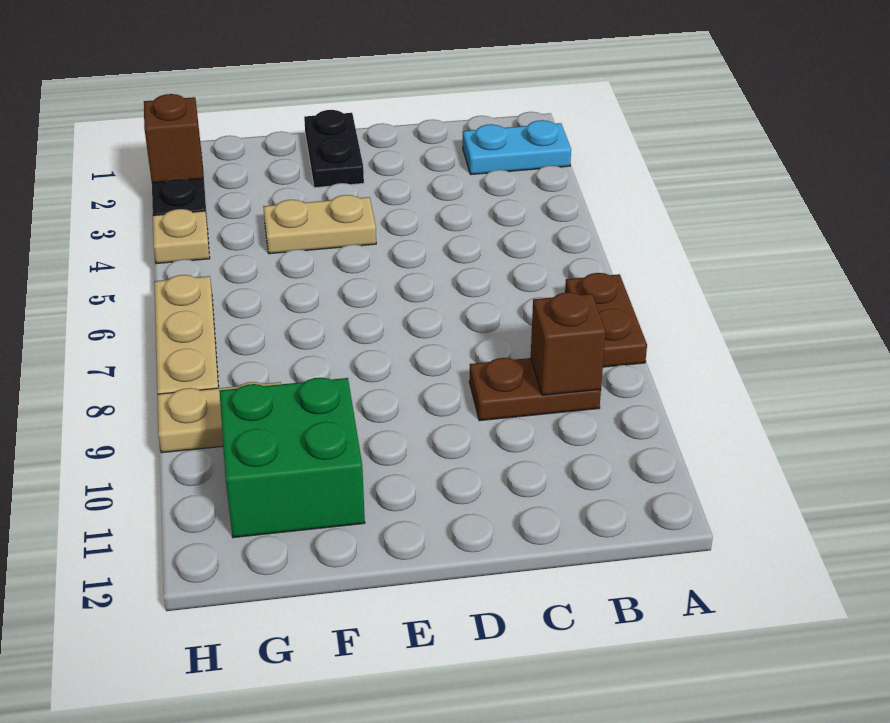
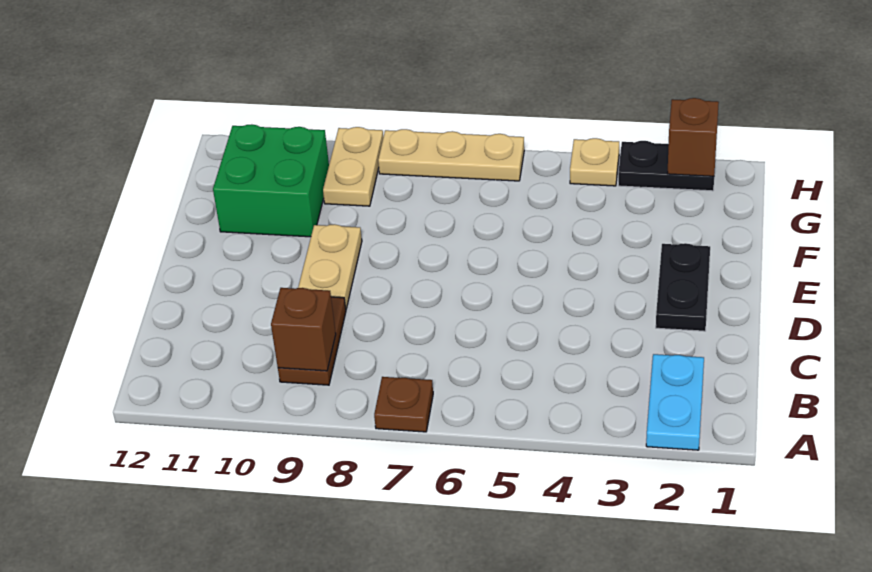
brown plate A7:A8 level 1 -> brown plate A7 level 1
black plate E1:E2 level 1 -> black plate D2:E2 level 1
tan plate E4:F4 level 1 -> tan plate D9:E9 level 1

